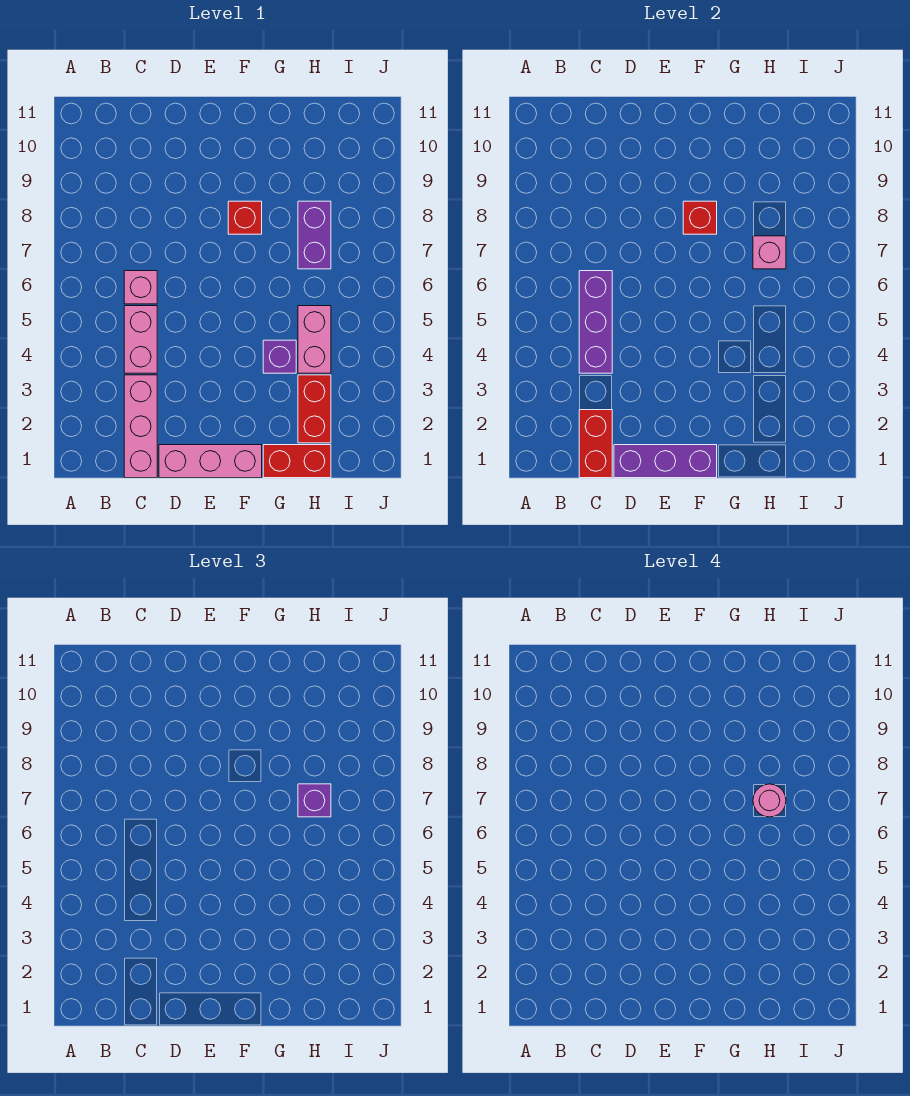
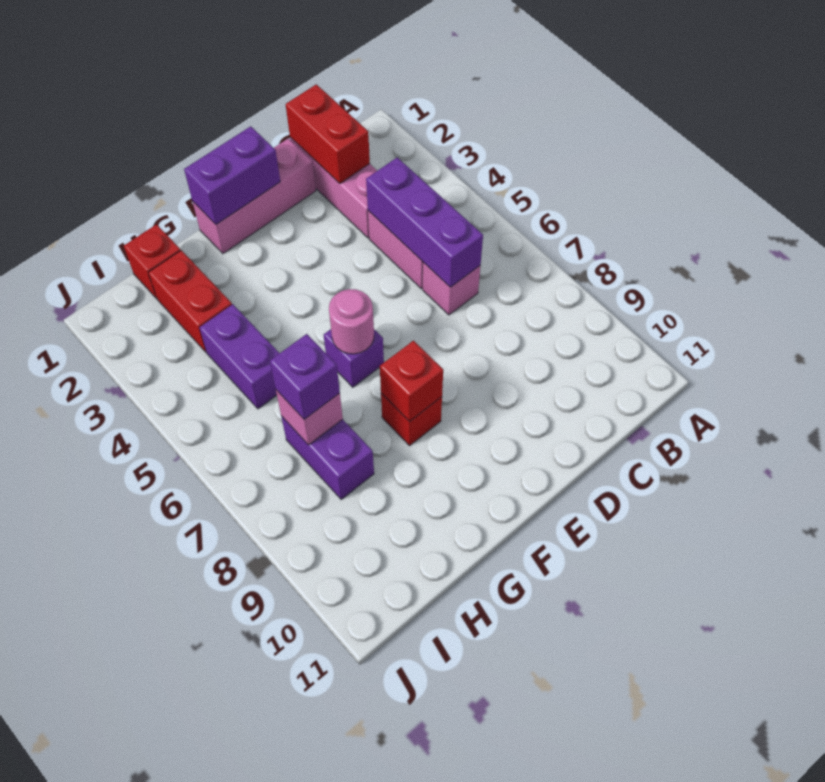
purple brick D1:F1 level 2 -> purple brick E1:F1 level 2
red brick G1:H1 level 1 -> red brick H1 level 1
purple brick G4 level 1 -> purple brick F6 level 1
pink brick H4:H5 level 1 -> purple brick H4:H5 level 1
pink round brick H7 level 4 -> pink round brick F6 level 2

